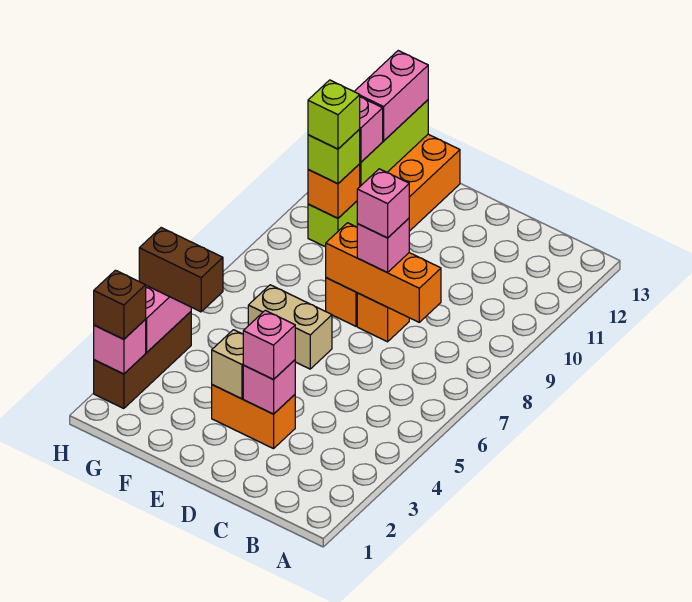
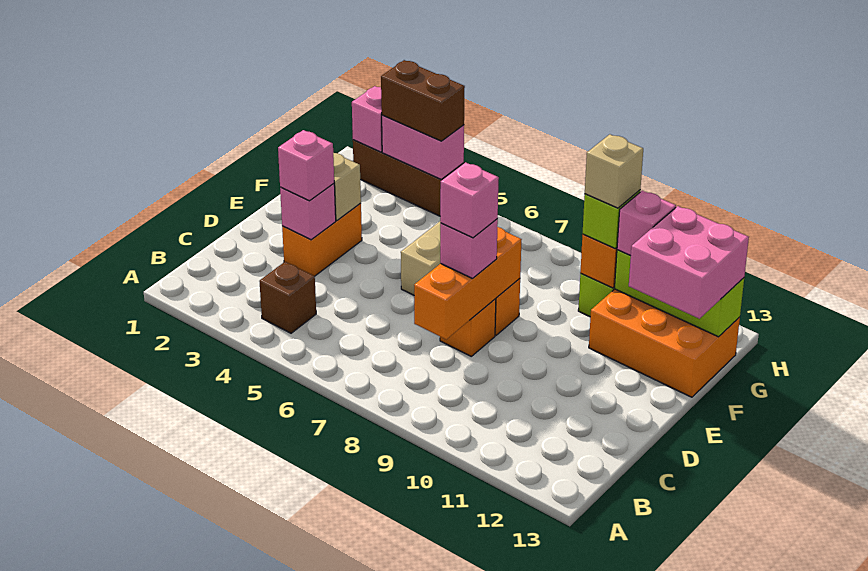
brown brick G4:H4 level 3 -> brown brick H3:H4 level 3
lime brick G10 level 4 -> tan brick G10 level 4
pink brick G12:G13 level 3 -> pink brick F12:G13 level 3
brown brick H2 level 3 -> brown brick B4 level 1

